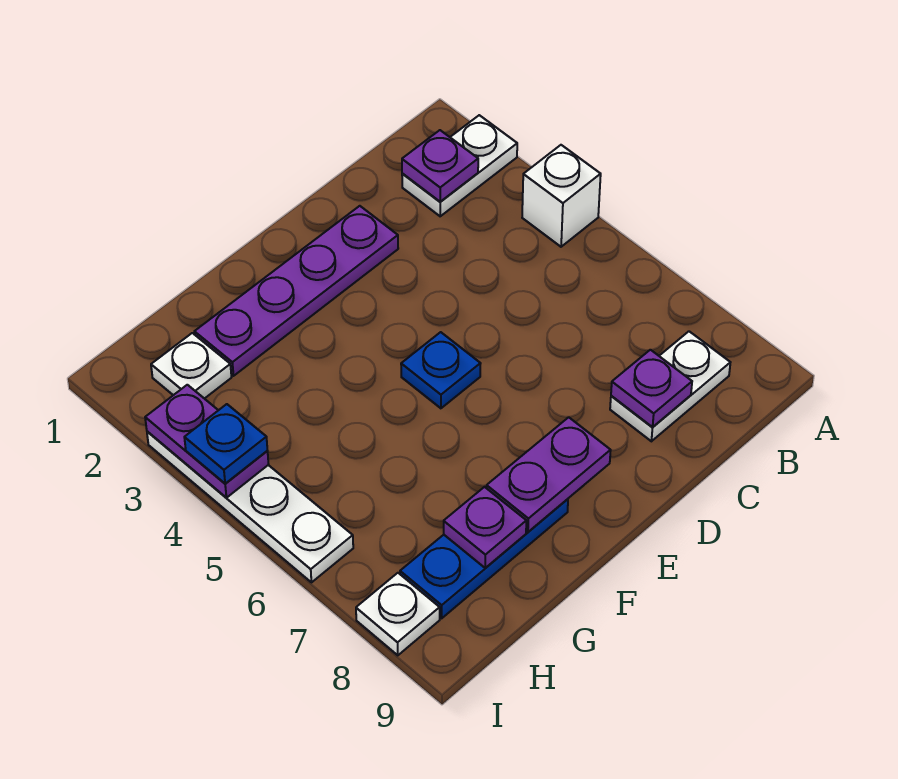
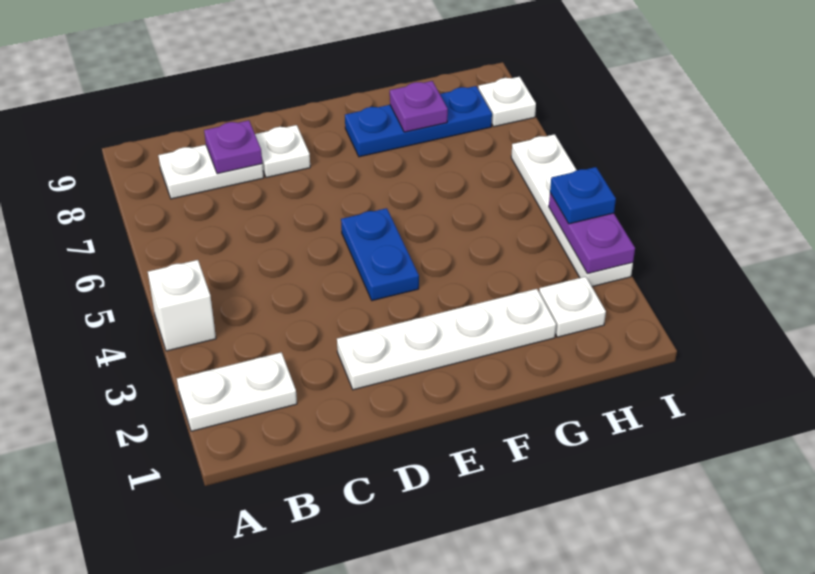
purple plate B2 level 2 -> none
purple plate D2:G2 level 1 -> white plate D2:G2 level 1
none -> white plate D8 level 1
blue plate E5 level 1 -> blue plate E4:E5 level 1
purple plate E8:F8 level 2 -> none

